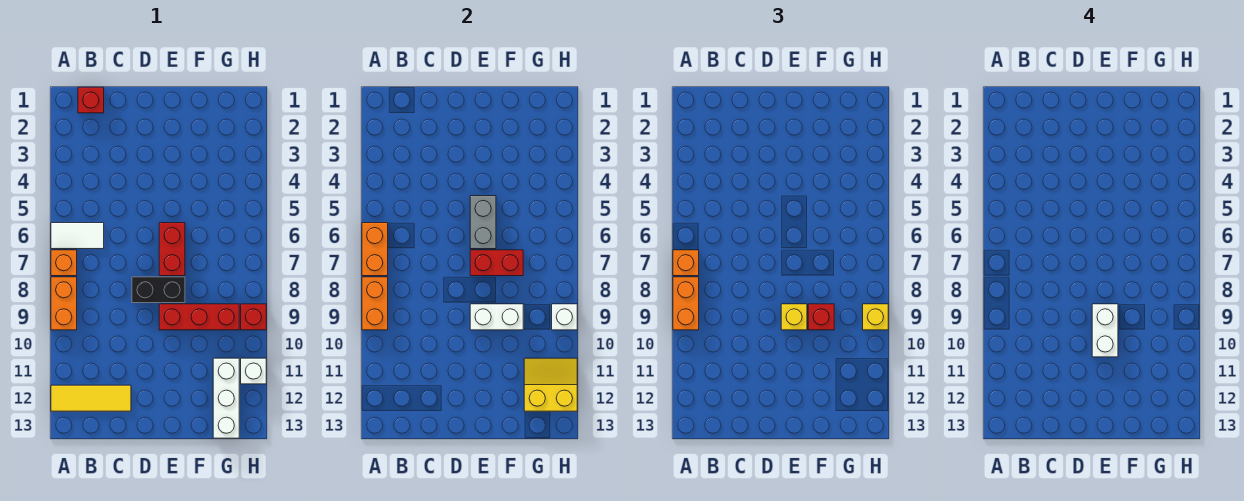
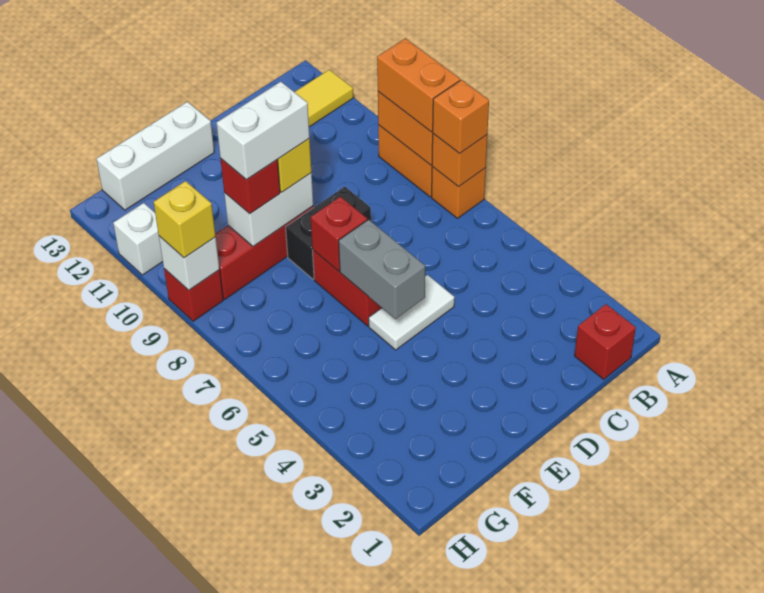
white tile A6:B6 level 1 -> white tile D5:E5 level 1
orange brick A6:A7 level 2 -> orange brick A7 level 2
red brick E7:F7 level 2 -> red brick E7 level 2
white brick E9:E10 level 4 -> white brick E9:F9 level 4
white brick G11:G13 level 1 -> white brick E13:G13 level 1
yellow slope G11:H12 level 2 top 12 -> none

